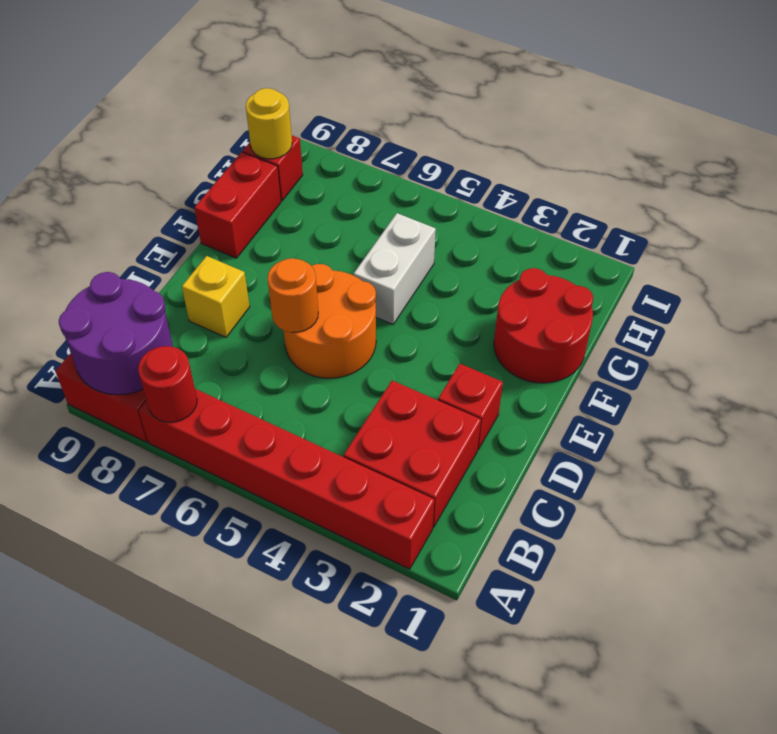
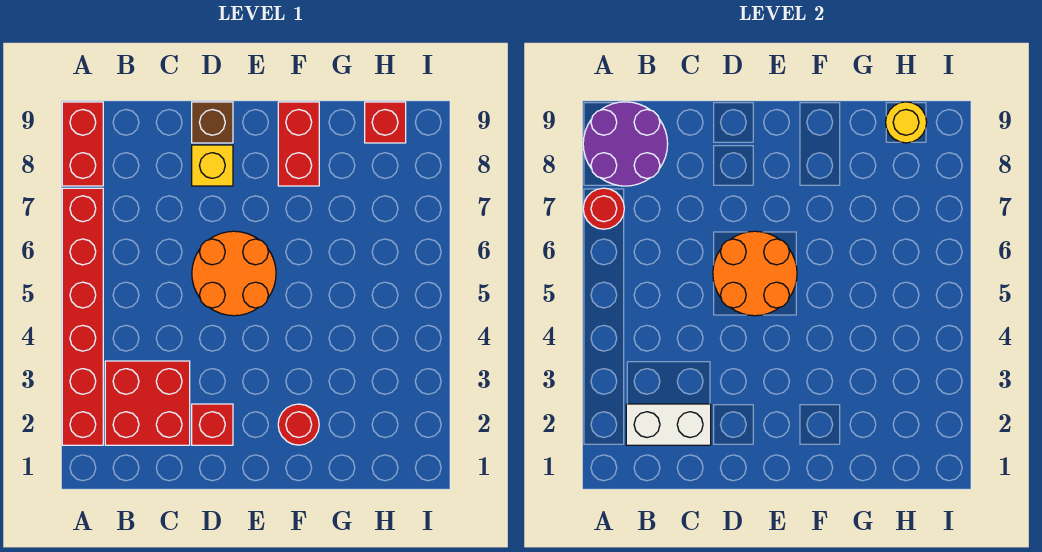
orange round brick D6 level 2 -> orange round brick D5:E6 level 2
none -> brown brick D9 level 1
red round brick F1:G2 level 1 -> red round brick F2 level 1
white brick F5:G5 level 1 -> white brick B2:C2 level 2
red brick F9:G9 level 1 -> red brick F8:F9 level 1

